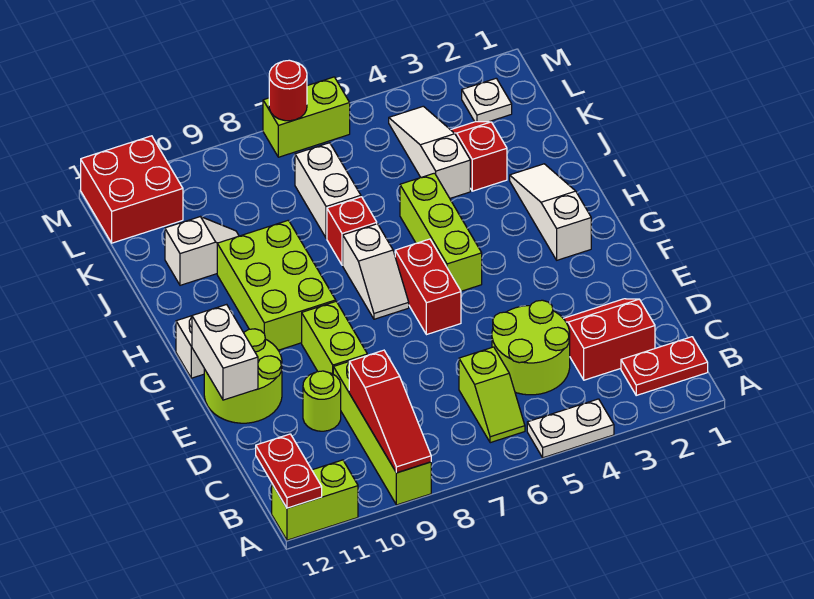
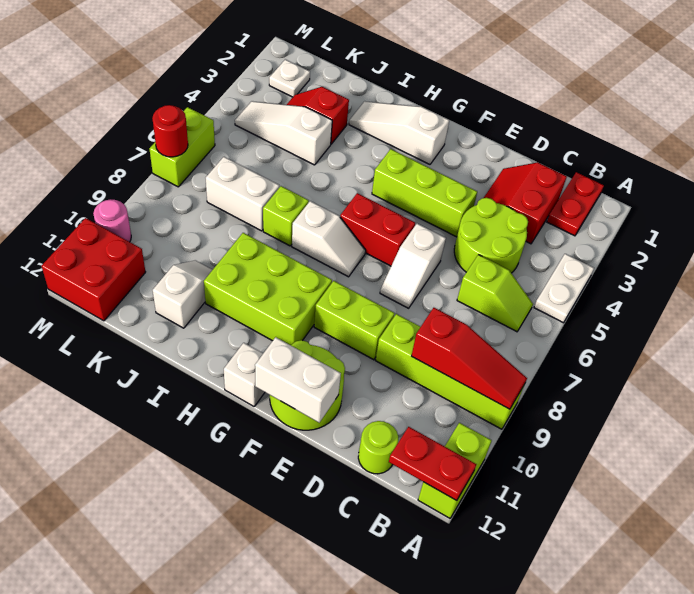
lime round brick D10 level 1 -> lime round brick C12 level 1
none -> white slope E6:E7 level 1 top 6
lime brick G5:I5 level 1 -> lime brick E4:G4 level 1
red brick I7 level 1 -> lime brick I7 level 1
none -> pink round brick M10 level 1

